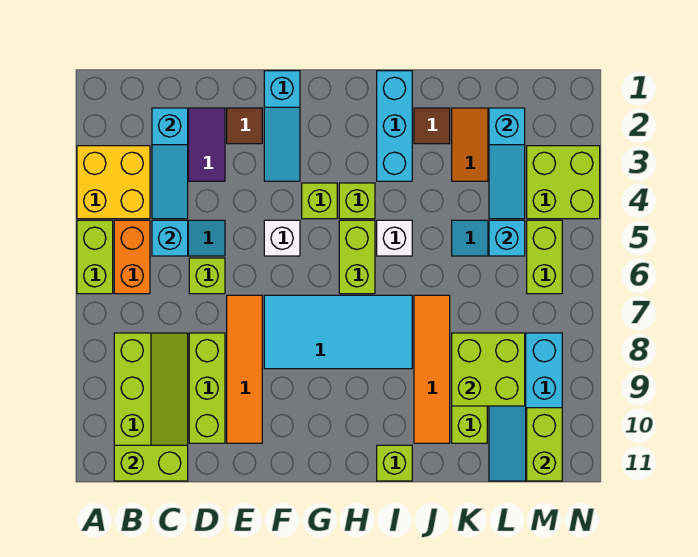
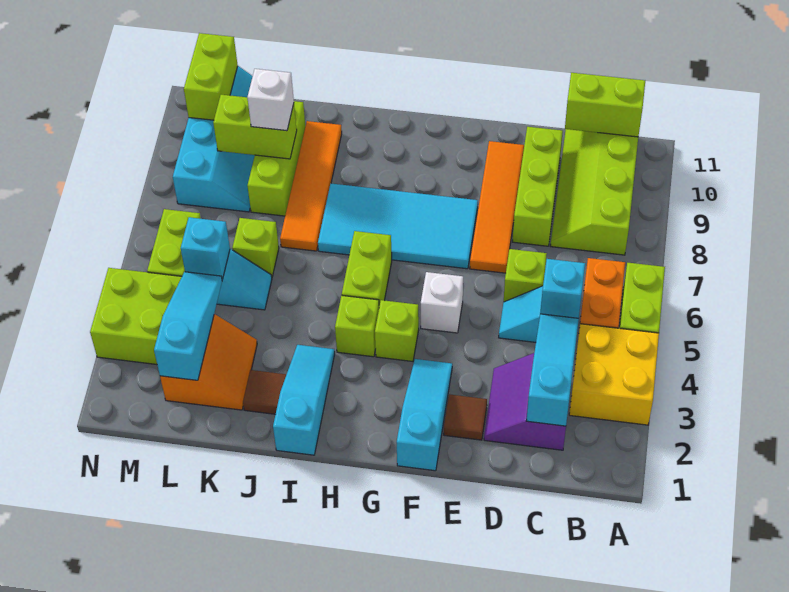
cyan brick I1:I3 level 1 -> cyan slope I1:I3 level 1 top 1
white brick I5 level 1 -> white brick K9 level 3
lime brick I11 level 1 -> lime brick K6 level 1
lime brick K8:L9 level 2 -> lime brick K9:L9 level 2

